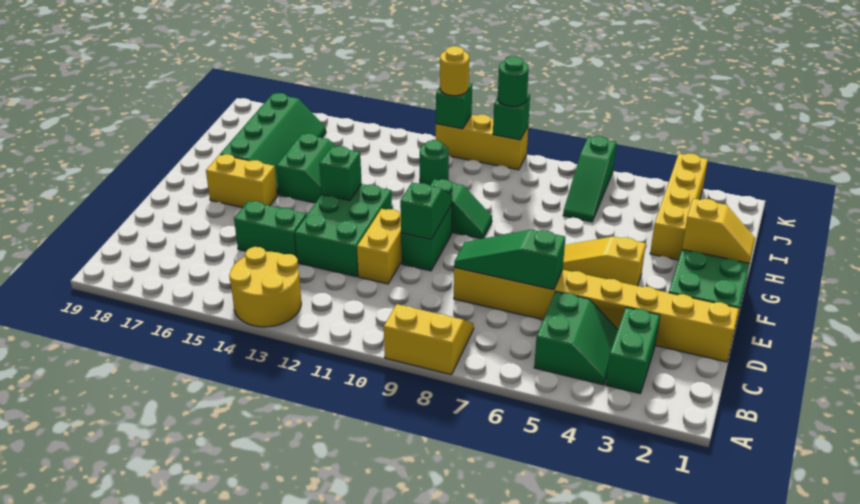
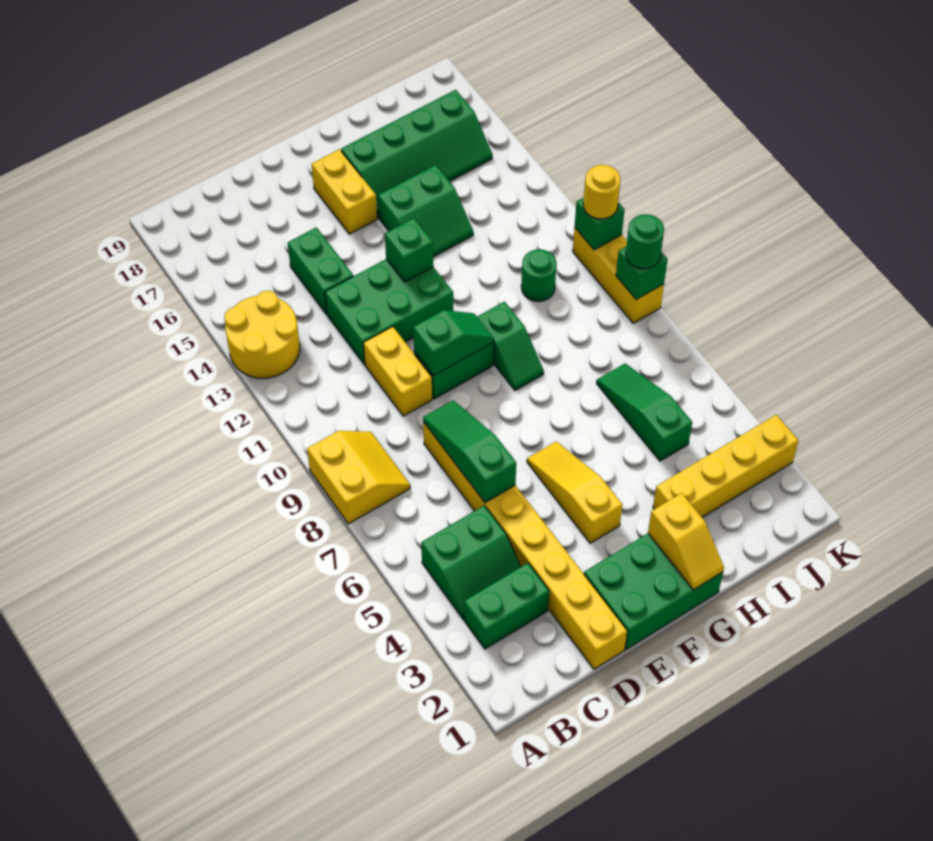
yellow brick D11:E11 level 1 -> yellow brick D10:D11 level 1
green slope I6:K6 level 1 top K -> green slope I5:I7 level 1 top 5

